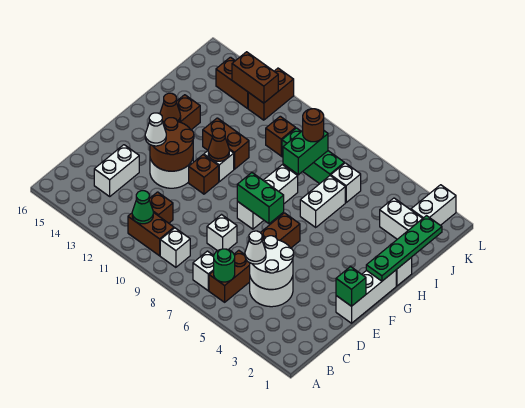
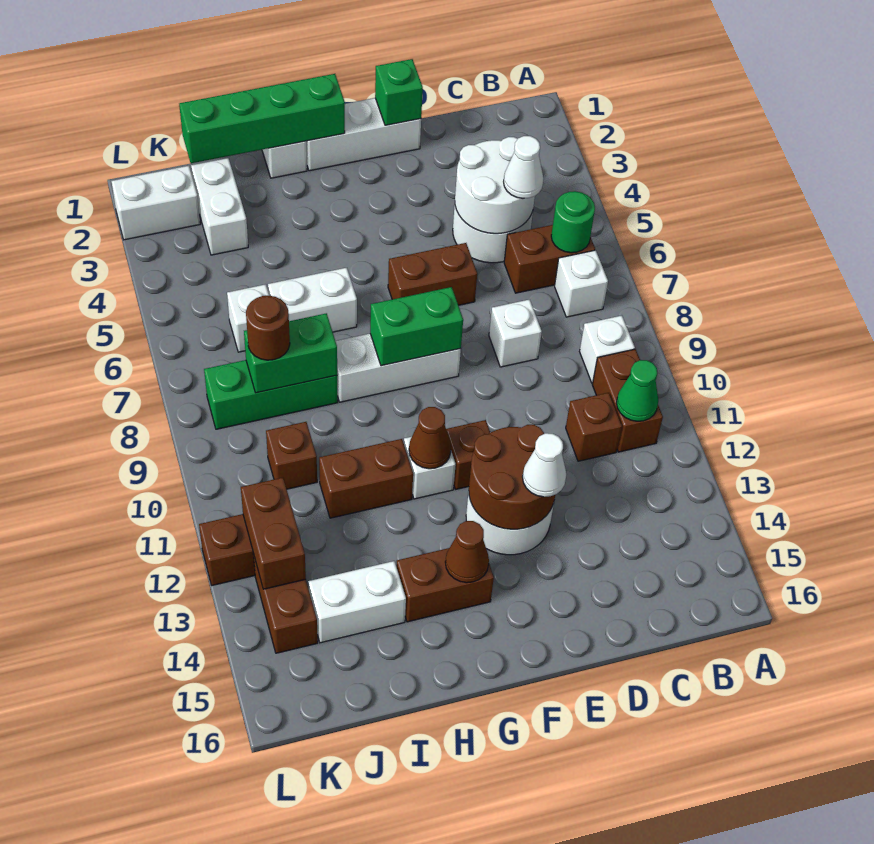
white brick C14:D14 level 1 -> white brick I14:J14 level 1
green brick F7:F8 level 2 -> green brick F8:G8 level 2
green plate G1:J1 level 2 -> green brick G1:J1 level 2
brown brick H11:H12 level 1 -> brown brick H11:I11 level 1
green brick J7:J9 level 1 -> green brick I8:K8 level 1

